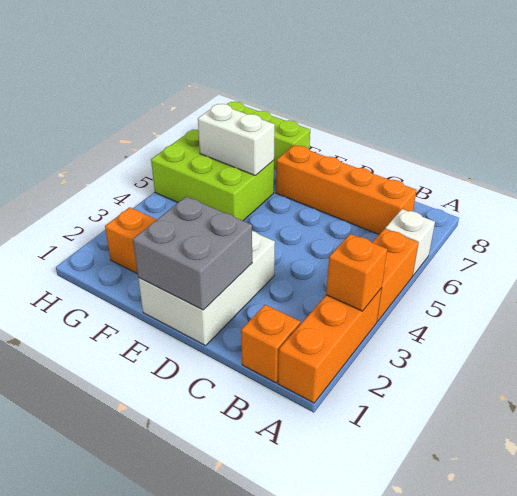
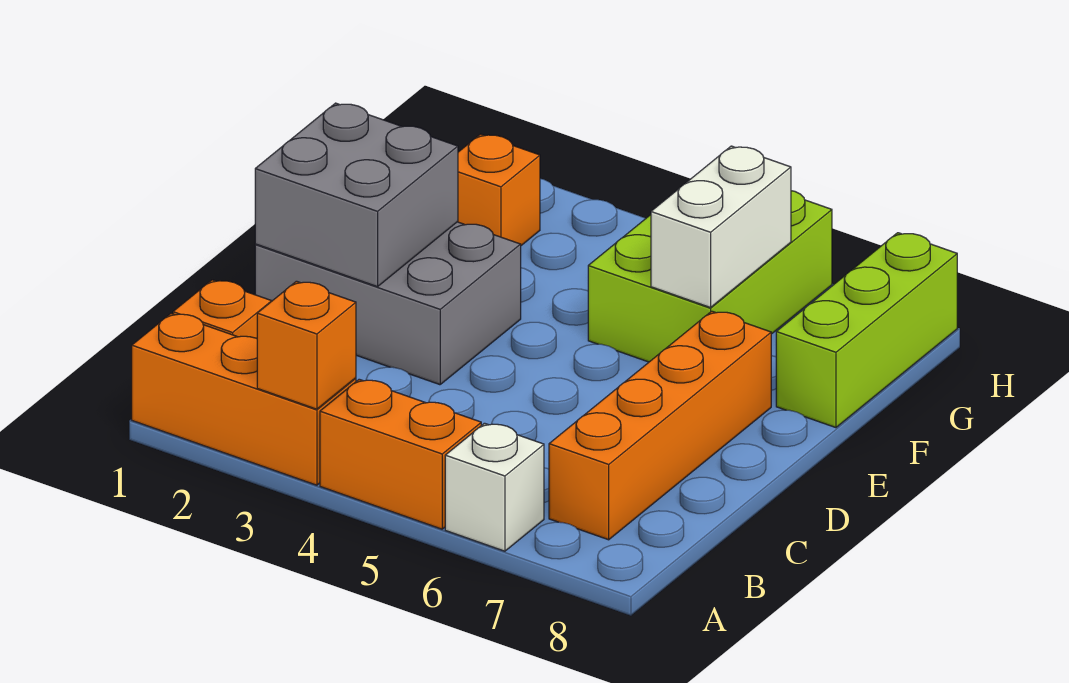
white brick D1:E3 level 1 -> grey brick D1:E3 level 1

